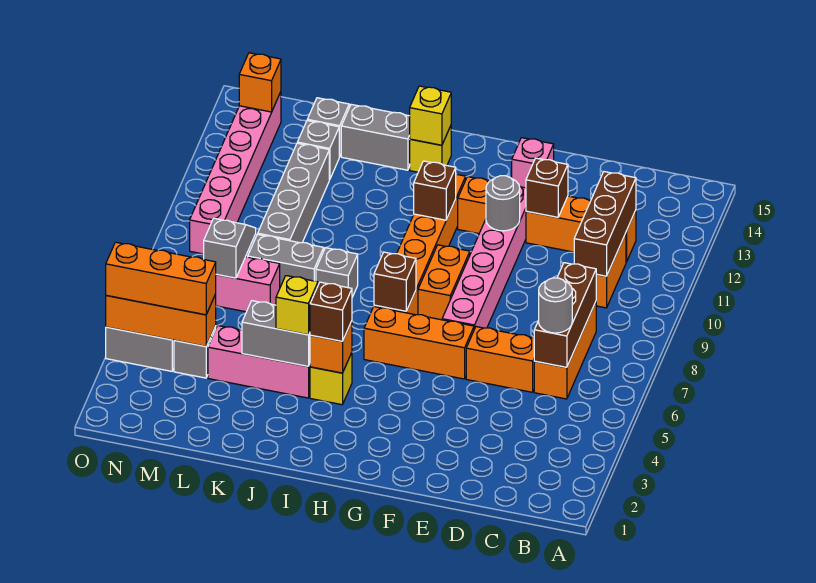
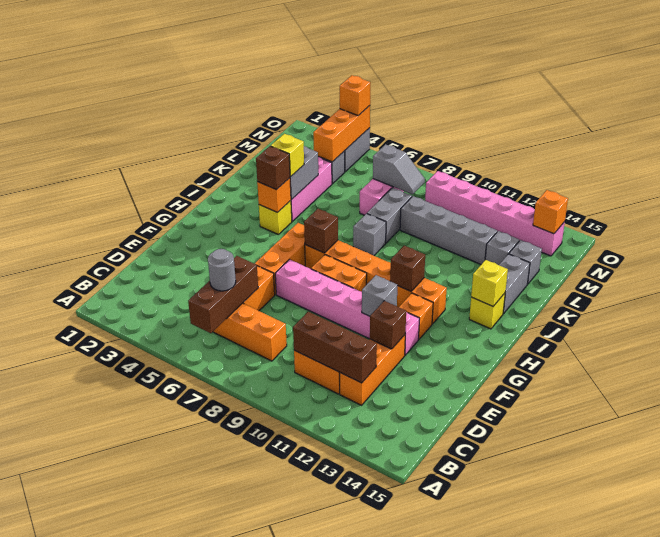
brown brick C6:C8 level 2 -> brown brick B6:D6 level 2
grey round brick F11 level 2 -> grey brick F11 level 2
pink brick F14 level 1 -> none
orange brick M4:O4 level 3 -> orange brick O4 level 3

